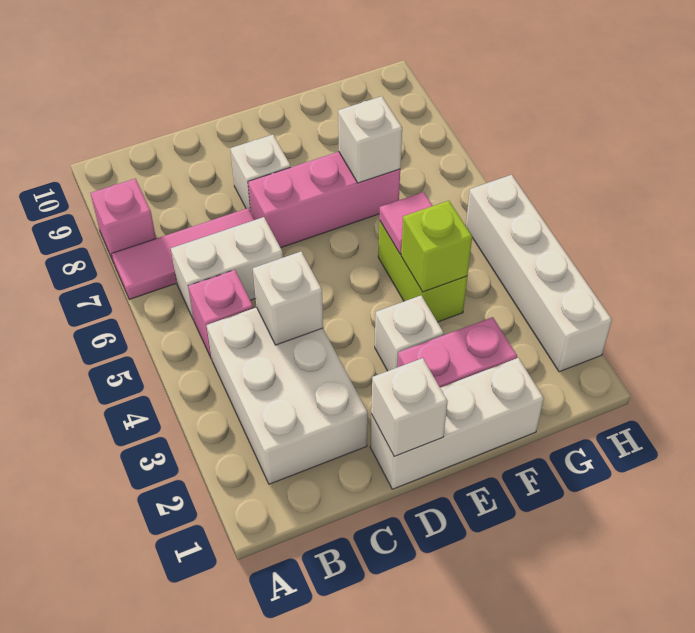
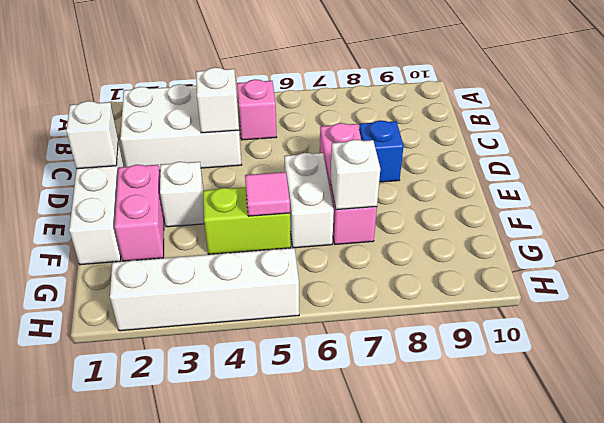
pink tile A7:C7 level 1 -> none
pink brick A8 level 1 -> none
white brick B6:C6 level 1 -> white brick E6:F6 level 1
white brick D8 level 1 -> blue brick D8 level 1
lime brick F4 level 2 -> none

